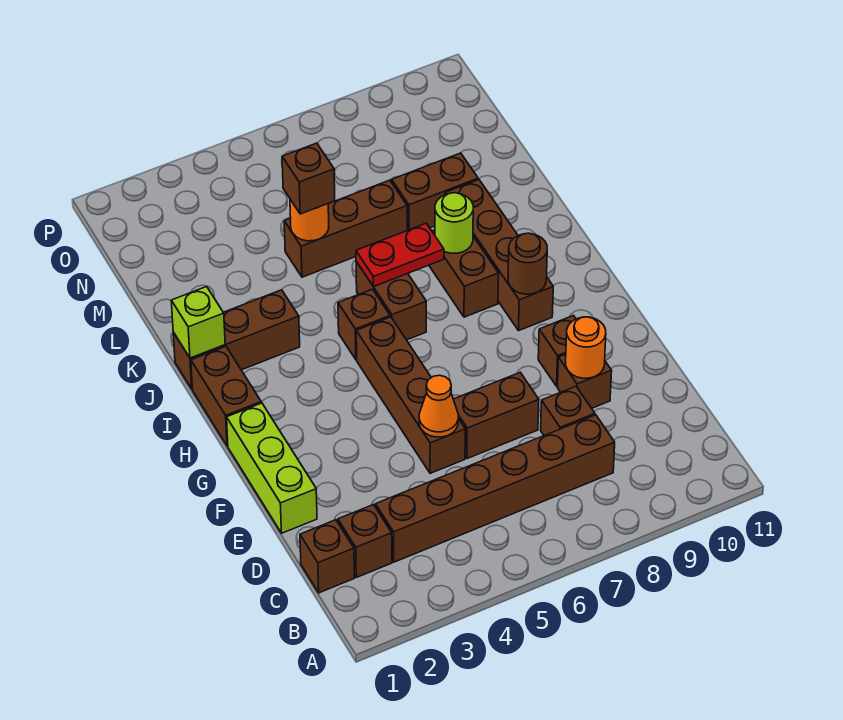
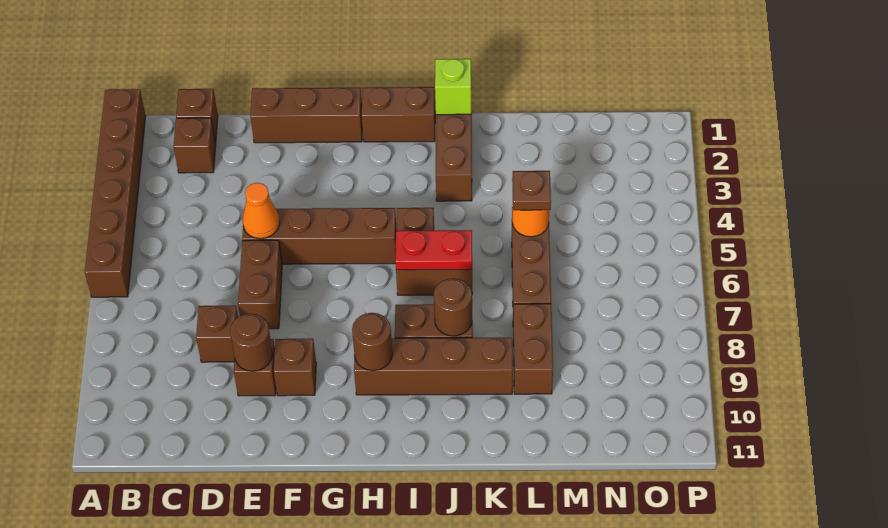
brown brick C3:C8 level 1 -> brown brick A1:A6 level 1
lime brick E1:G1 level 1 -> brown brick E1:G1 level 1
orange round brick E9 level 2 -> brown round brick E9 level 2
red plate J6:J7 level 2 -> red plate I6:J6 level 2
lime round brick J8 level 2 -> brown round brick J8 level 2
brown brick L5 level 3 -> brown plate L5 level 3

